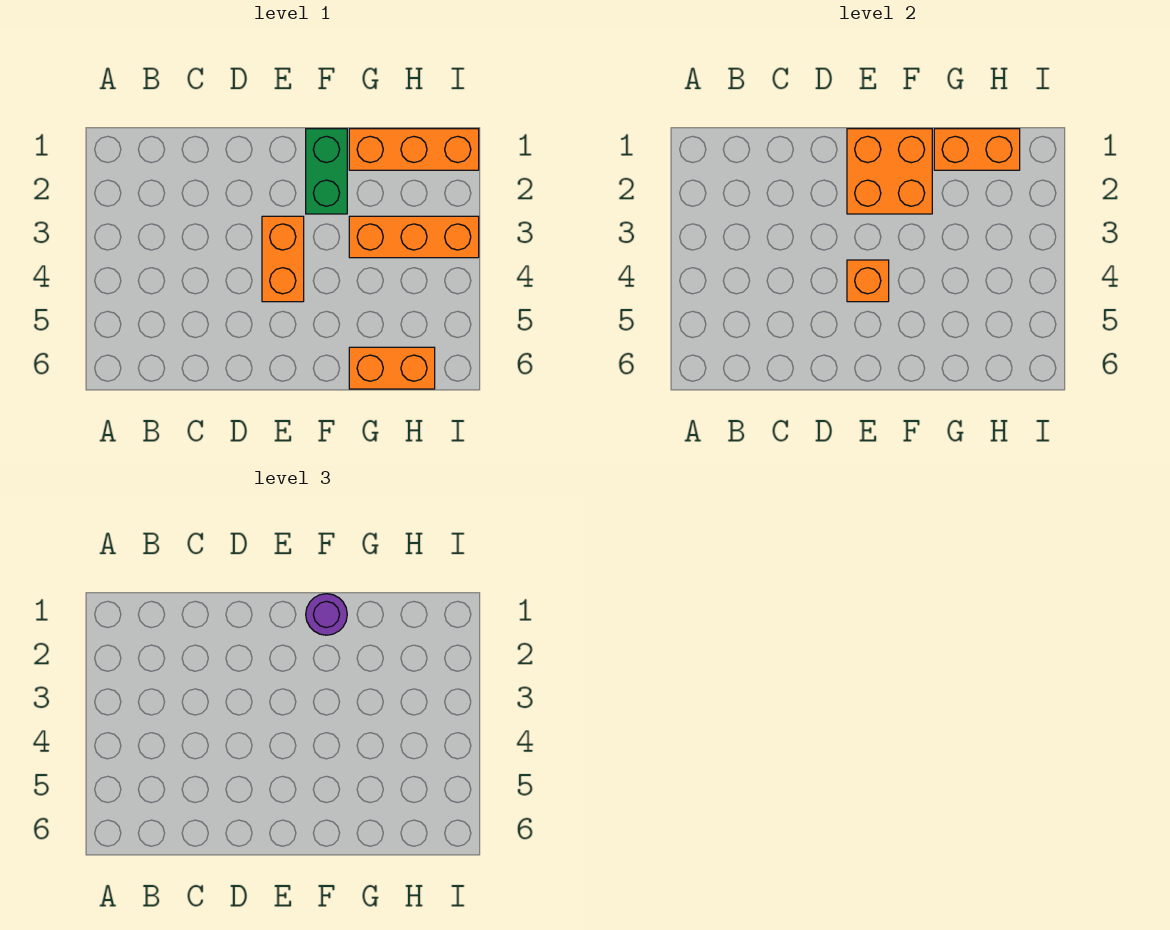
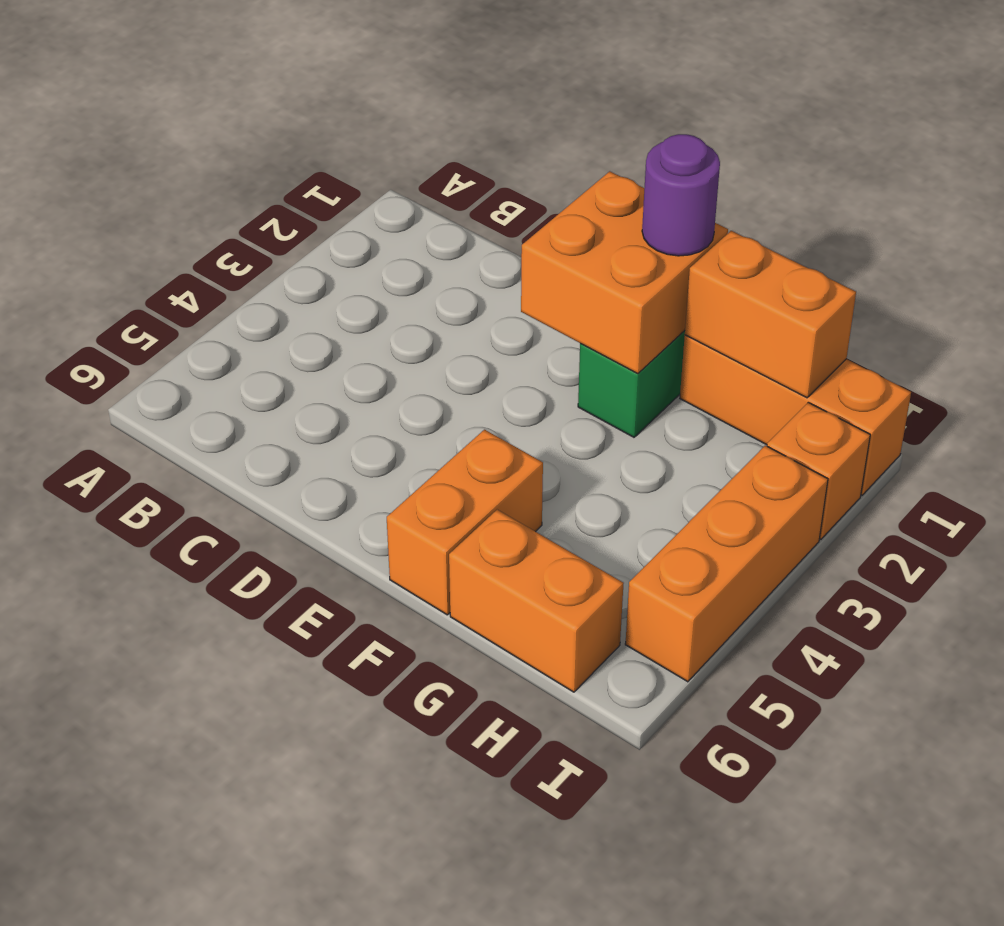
orange brick E3:E4 level 1 -> orange brick F5:F6 level 1
orange brick E4 level 2 -> orange brick I2 level 1
orange brick G3:I3 level 1 -> orange brick I3:I5 level 1

